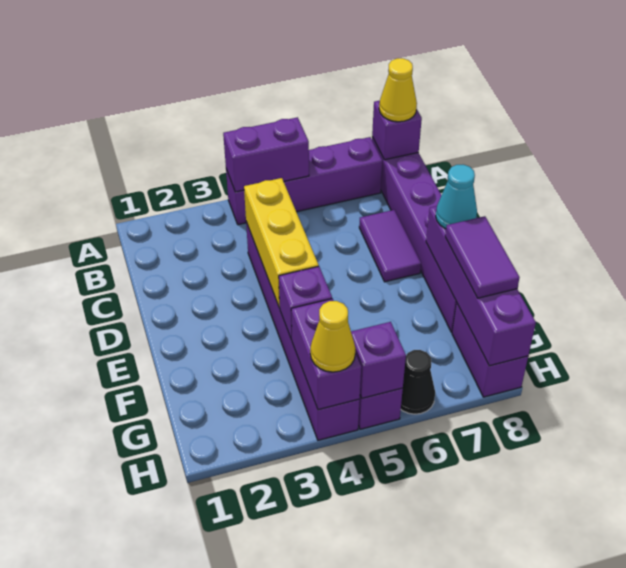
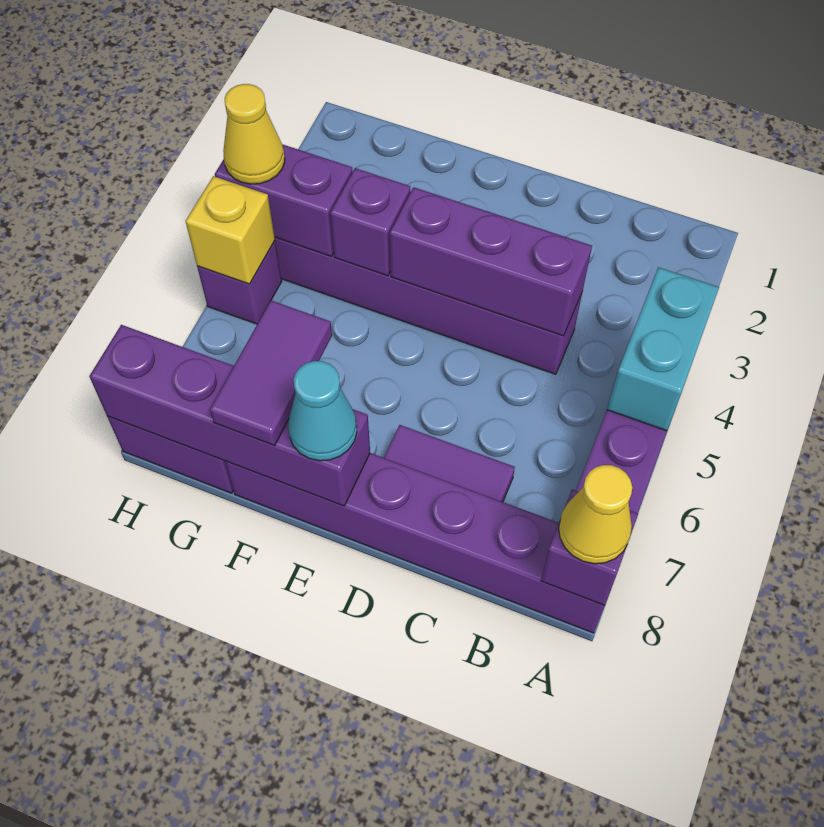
purple brick A4:A5 level 2 -> cyan brick A4:A5 level 2
yellow brick C4:E4 level 2 -> purple brick C4:E4 level 2
purple tile F8:G8 level 3 -> purple tile F7:F8 level 3
purple brick H5 level 2 -> yellow brick H5 level 2
black cone H6 level 1 -> none

